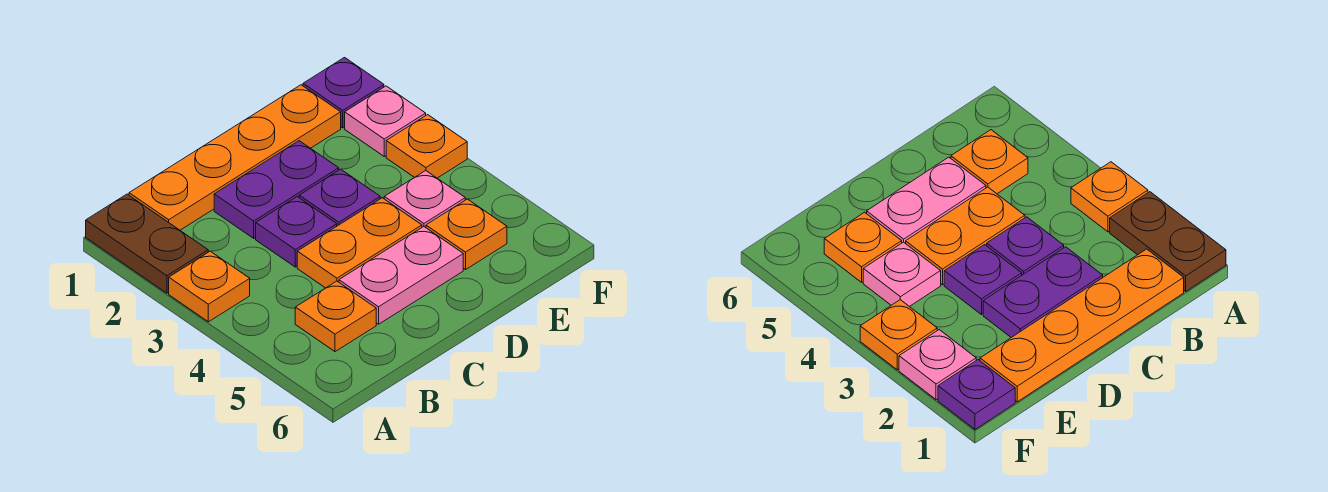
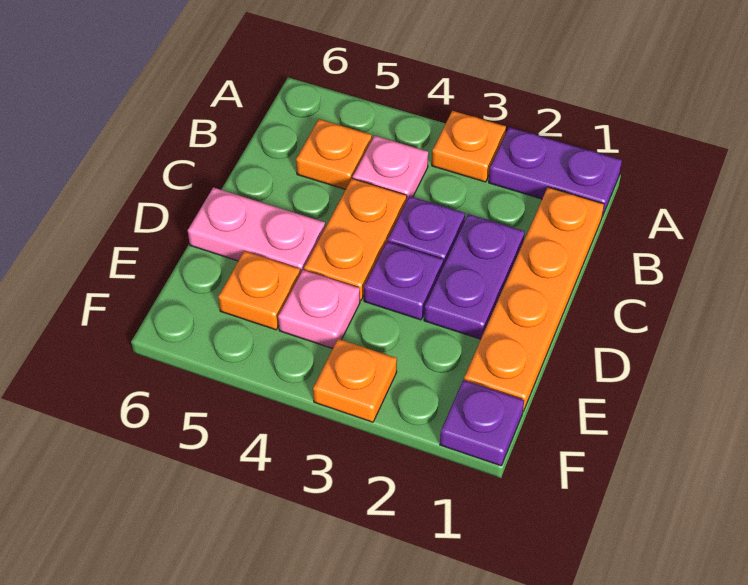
brown plate A1:A2 level 1 -> purple plate A1:A2 level 1
pink plate C5:D5 level 1 -> pink plate D5:D6 level 1
pink plate F2 level 1 -> pink plate B4 level 1

